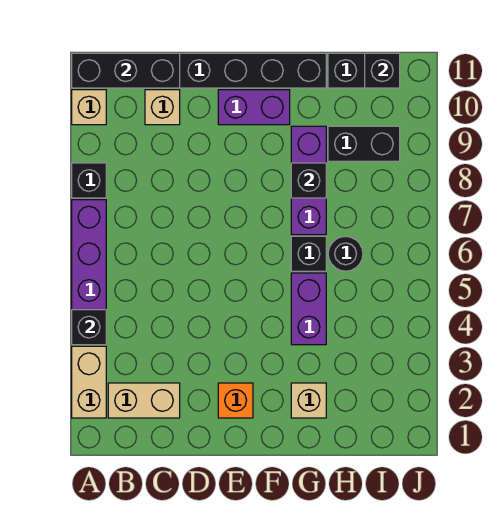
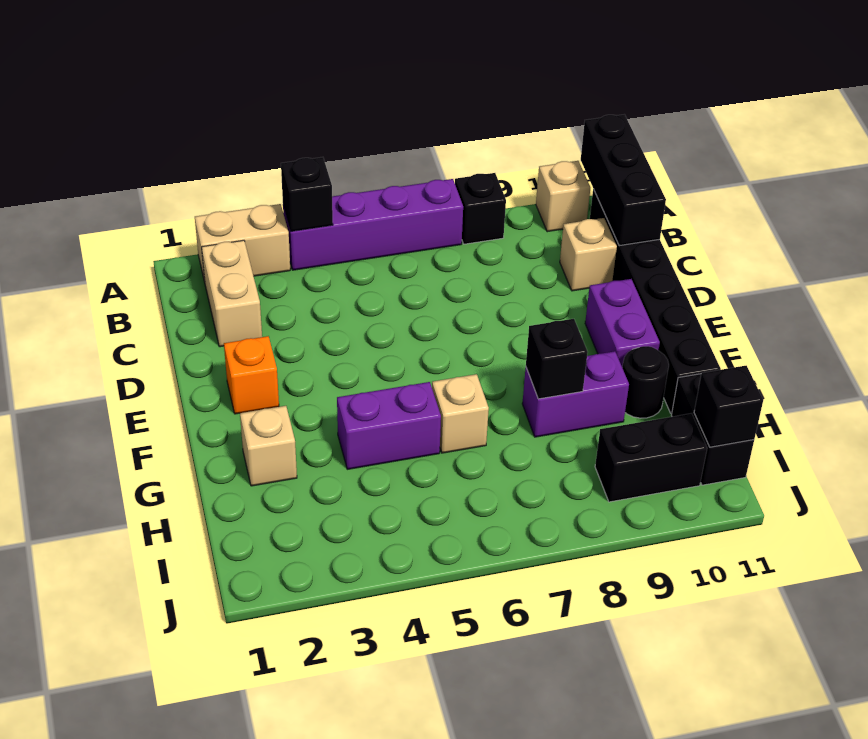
black brick G6 level 1 -> tan brick G6 level 1
purple brick G7:G9 level 1 -> purple brick G8:G9 level 1
black round brick H6 level 1 -> black round brick G10 level 1
black brick H9:I9 level 1 -> black brick I9:I10 level 1

